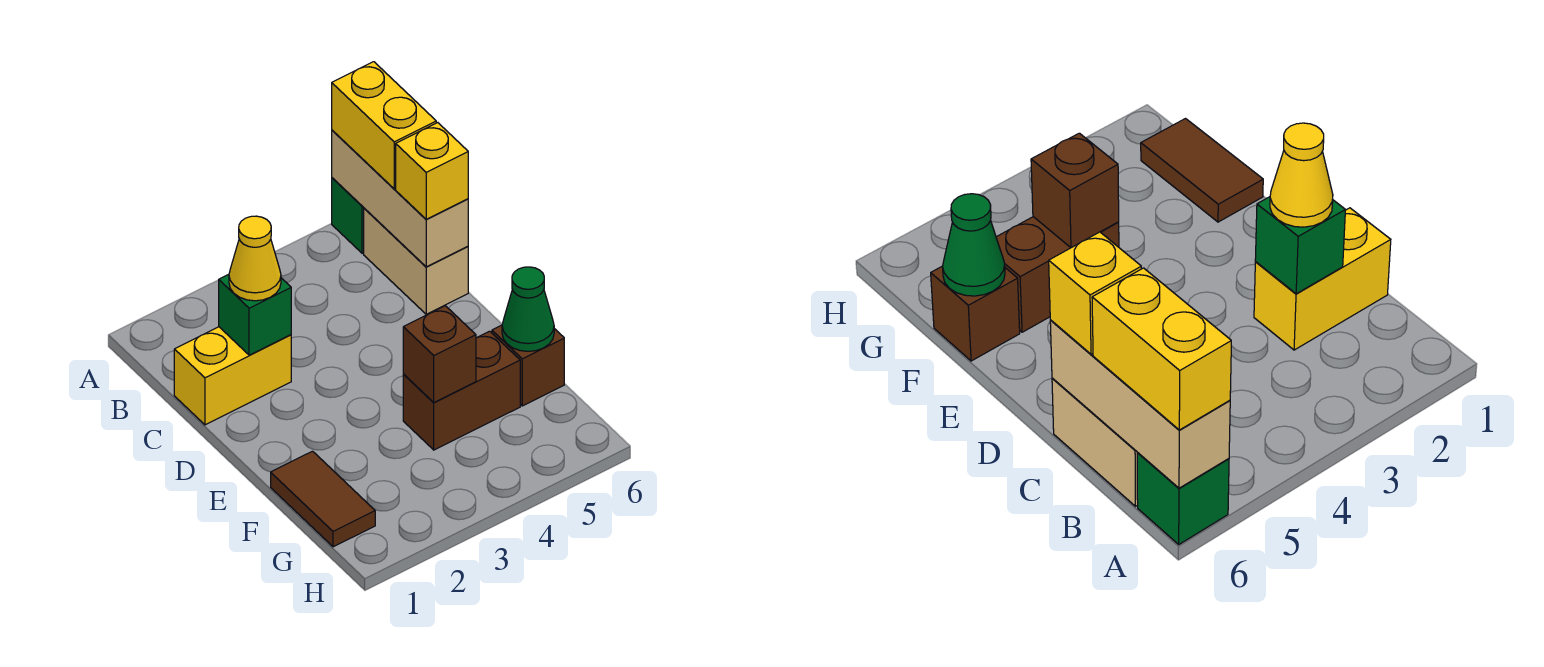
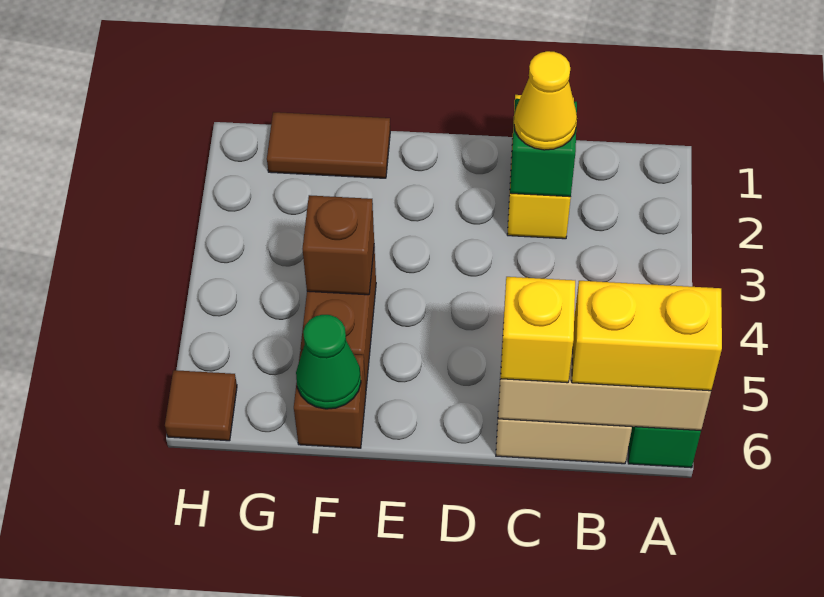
none -> brown tile H6 level 1

